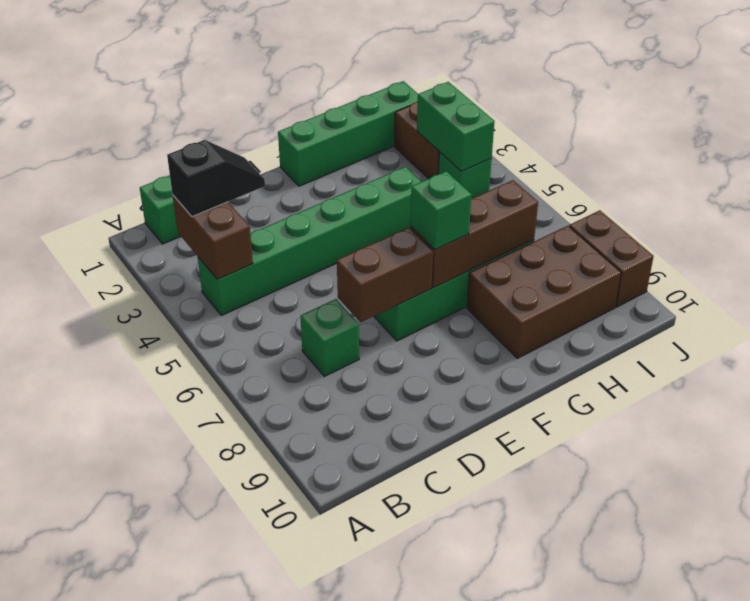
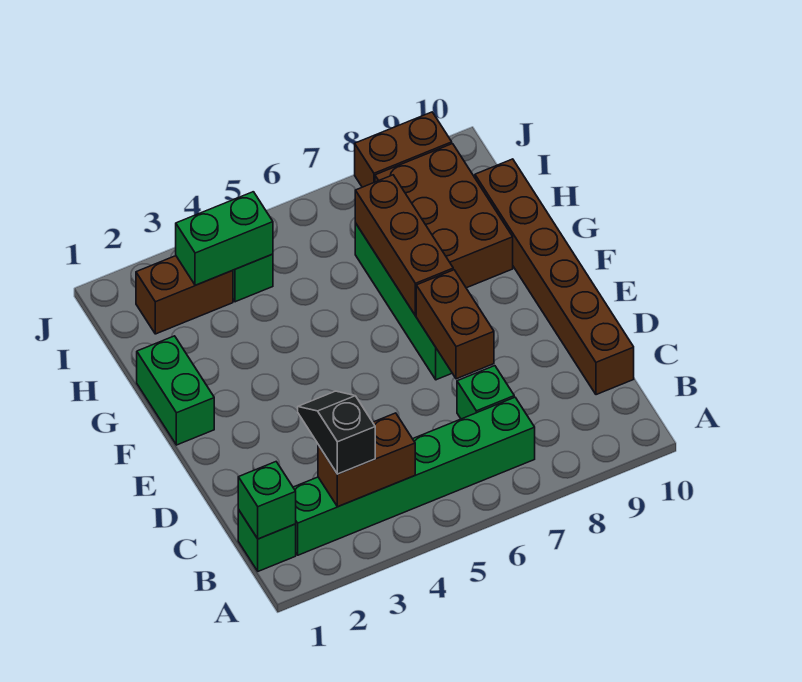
green brick B4:G4 level 1 -> green brick B2:B7 level 1
none -> brown brick C10:H10 level 1
green brick F1:I1 level 1 -> green brick F1:G1 level 1
green brick F7 level 3 -> green brick B1 level 2

